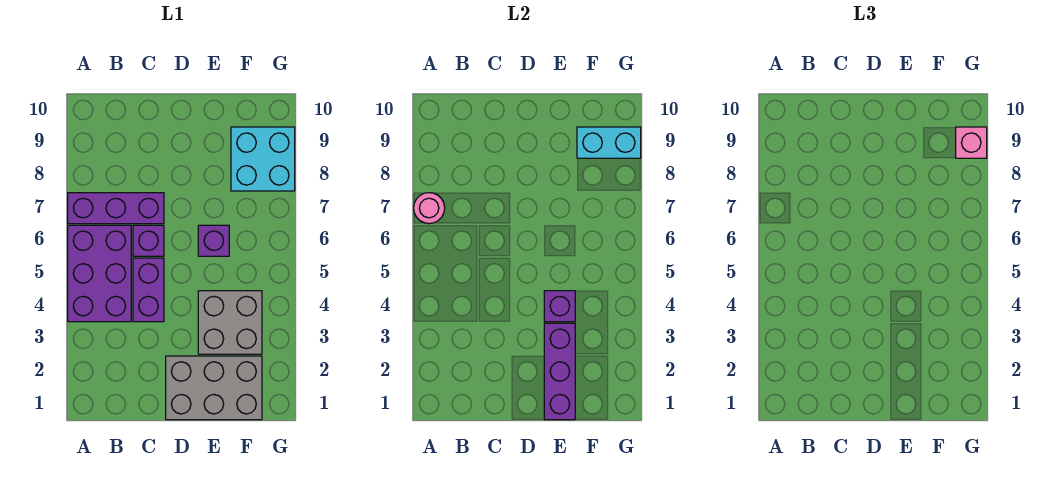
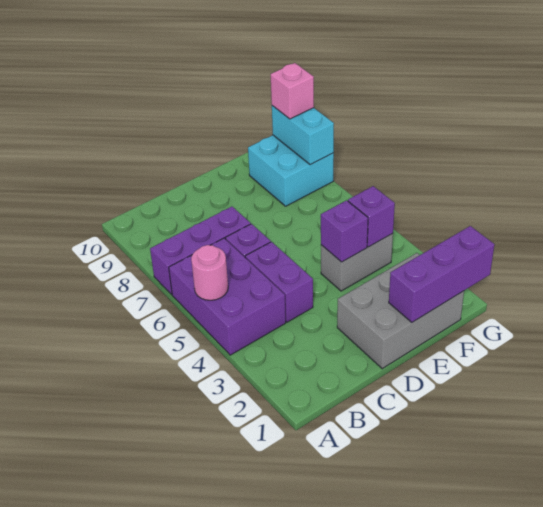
pink round brick A7 level 2 -> pink round brick A5 level 2
purple brick E1:E3 level 2 -> purple brick E1:G1 level 2
grey brick E3:F4 level 1 -> grey brick E4:F4 level 1
purple brick E6 level 1 -> purple brick F4 level 2
cyan brick F9:G9 level 2 -> cyan brick G8:G9 level 2

